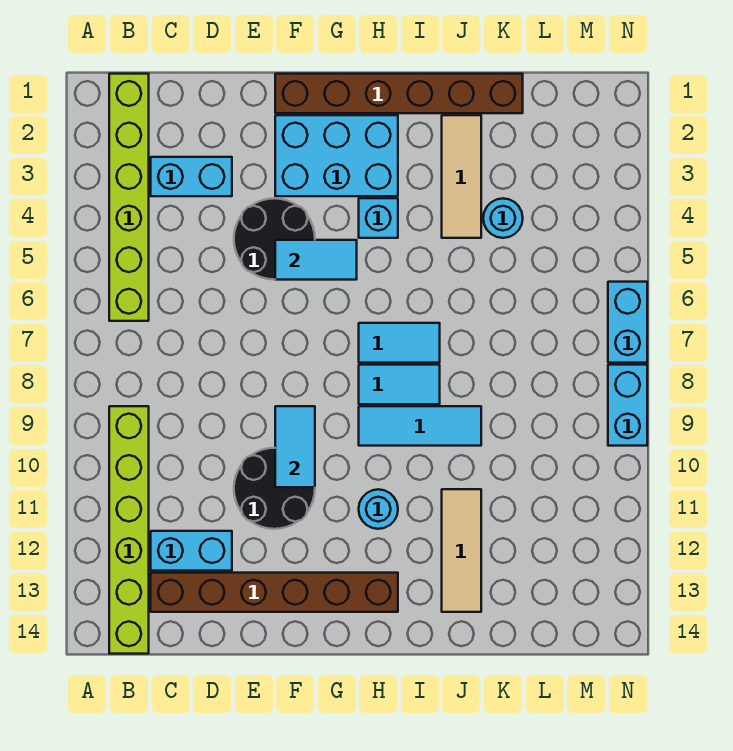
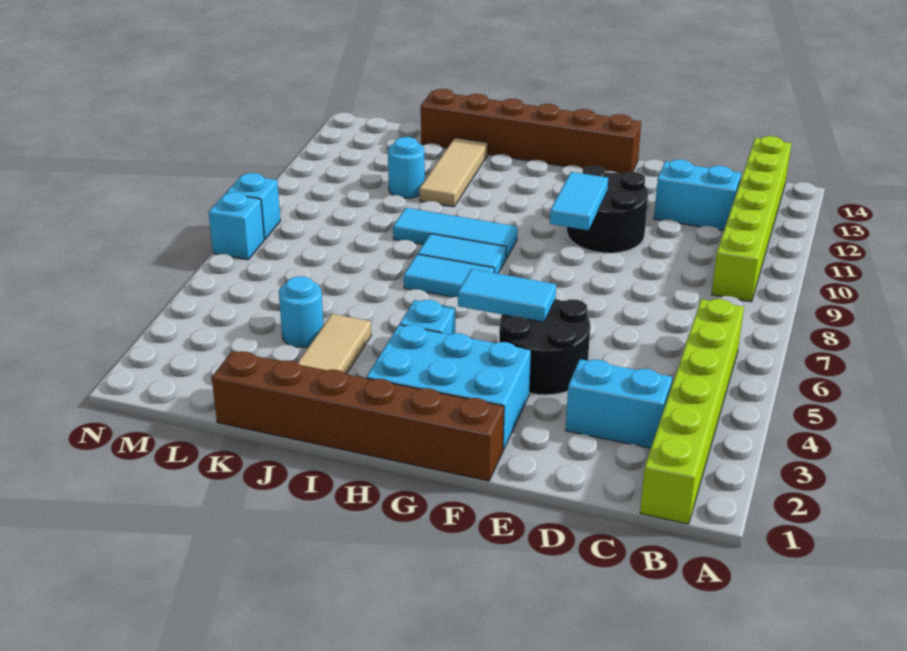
brown brick C13:H13 level 1 -> brown brick F14:K14 level 1
cyan round brick H11 level 1 -> cyan round brick K11 level 1
cyan brick N6:N7 level 1 -> cyan brick N7 level 1
cyan brick N8:N9 level 1 -> cyan brick N8 level 1

